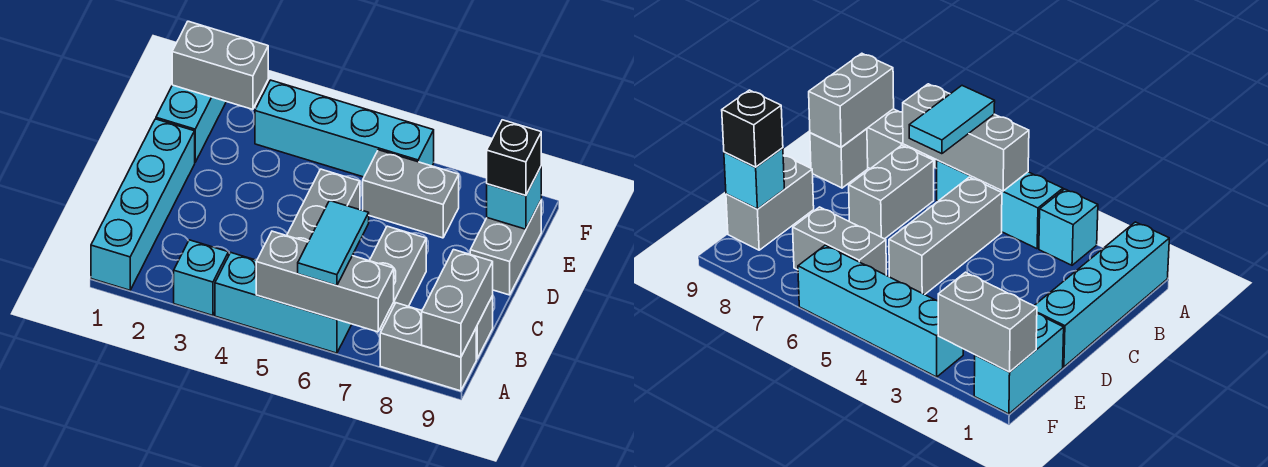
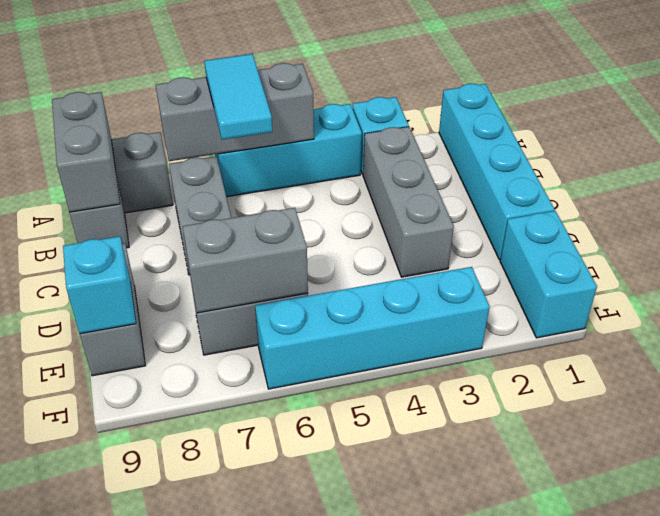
grey brick B5:D5 level 1 -> grey brick B3:D3 level 1
black brick E9 level 3 -> none
grey brick F1:F2 level 2 -> grey brick E6:E7 level 2

